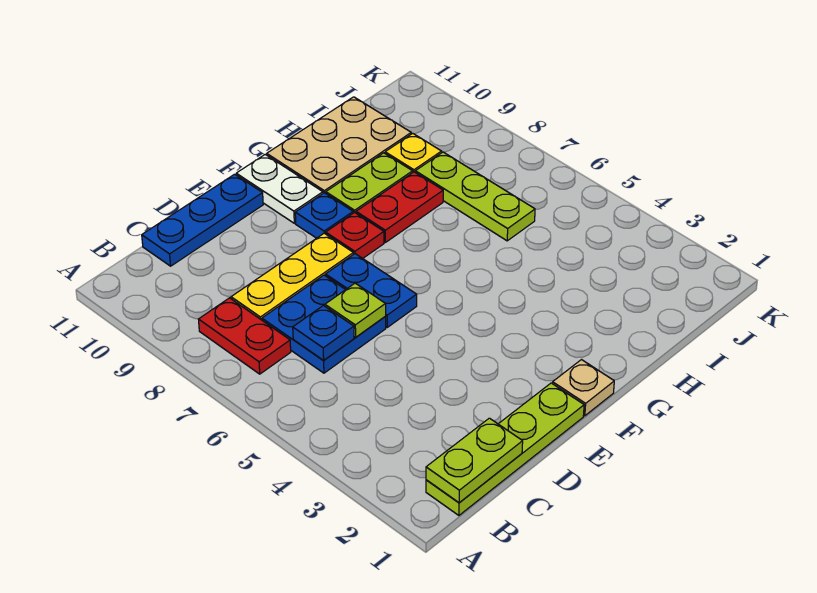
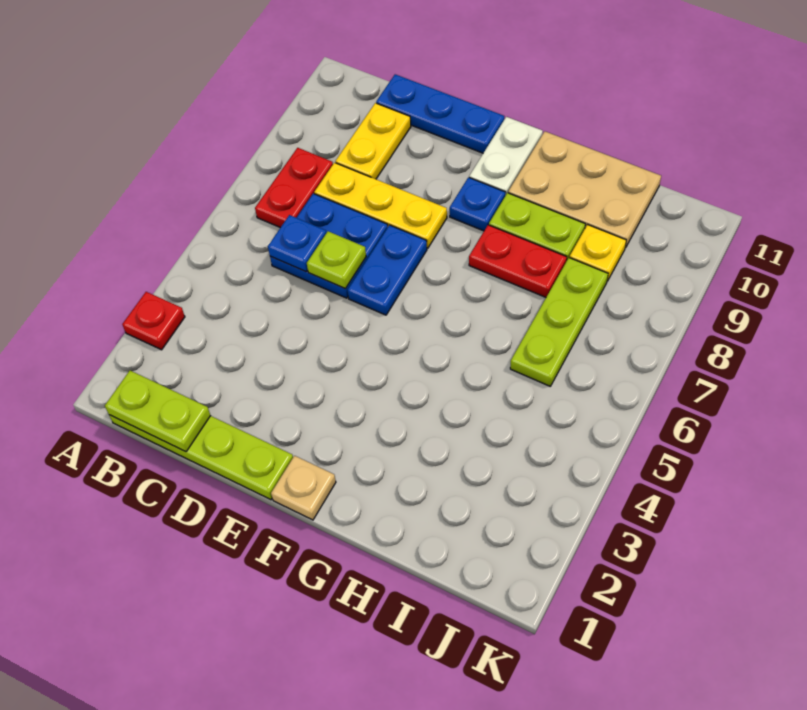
none -> yellow plate C9:C10 level 1
red plate F8 level 1 -> red plate A3 level 1

